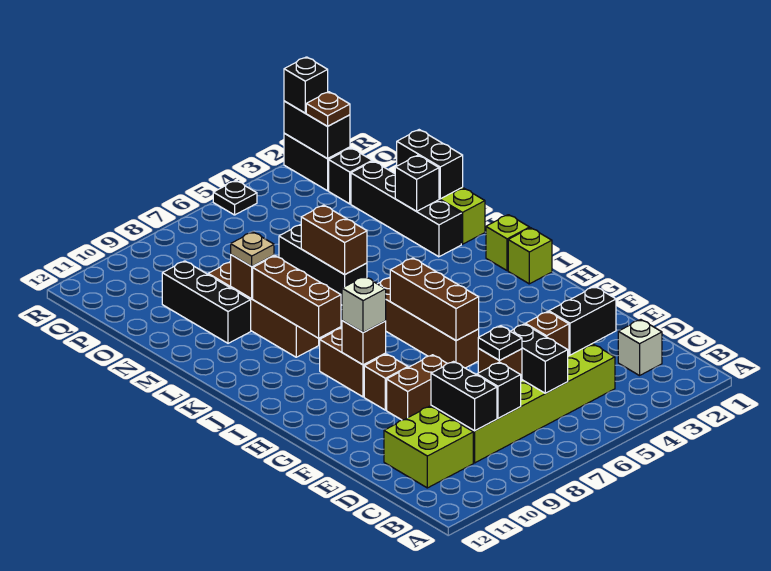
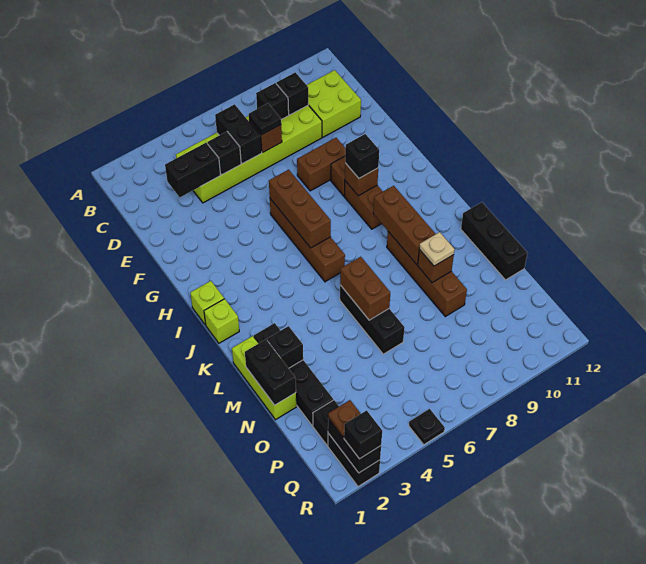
white brick C2 level 1 -> none
black brick C9:D9 level 2 -> black brick C9 level 2
brown brick D5 level 2 -> black brick D5 level 2
white brick H9 level 3 -> black brick H9 level 3
black brick M10:O10 level 1 -> black brick L12:N12 level 1

